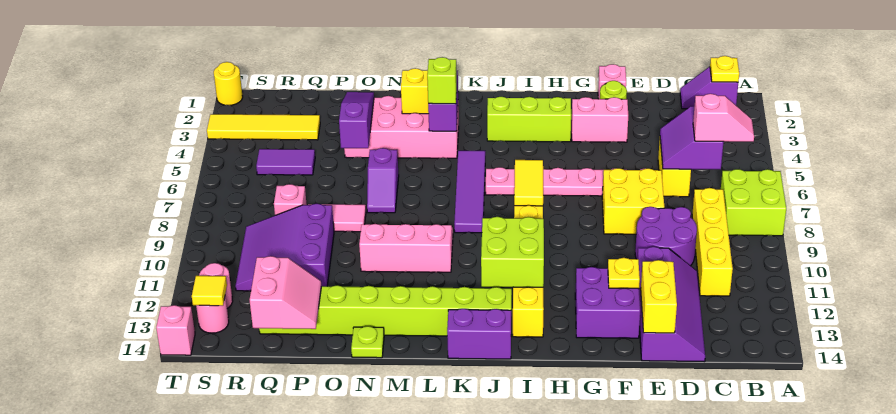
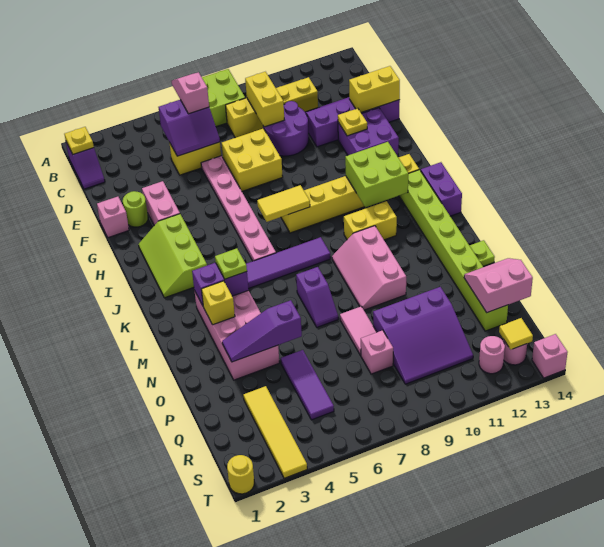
none -> yellow brick C9:D9 level 2
none -> yellow brick K10:K11 level 1
lime brick L4 level 3 -> lime plate L4 level 3
purple slope N6:N7 level 1 top 6 -> purple slope M7:N7 level 1 top M
purple tile Q5:R5 level 1 -> purple tile P5:R5 level 1

